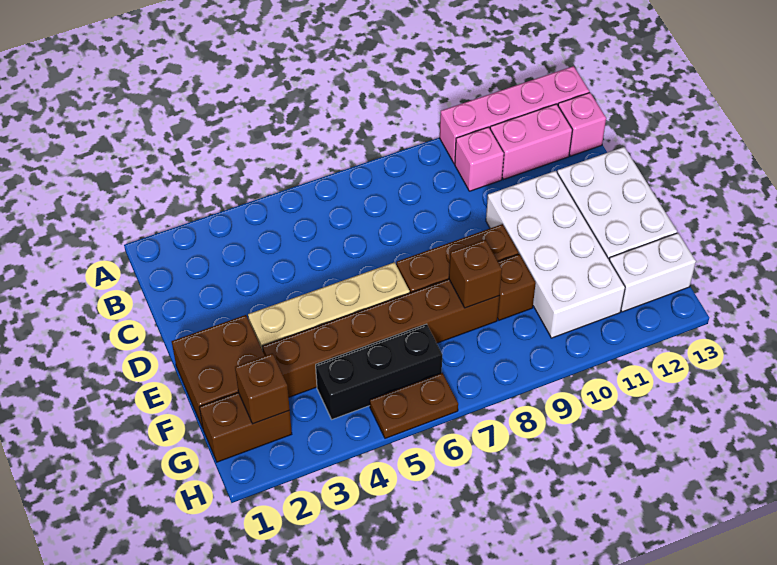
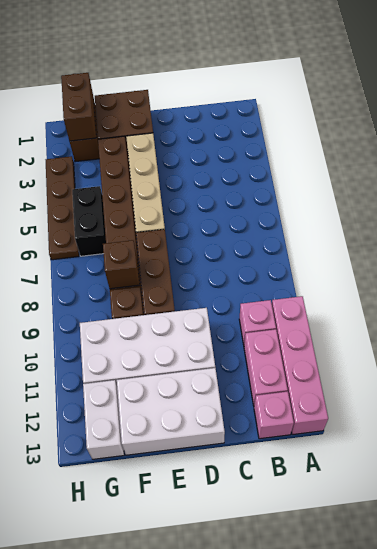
brown brick G2 level 2 -> brown brick G1:G2 level 2
black brick G4:G6 level 1 -> black brick G5:G6 level 1
brown plate H5:H6 level 1 -> brown plate H3:H6 level 1

